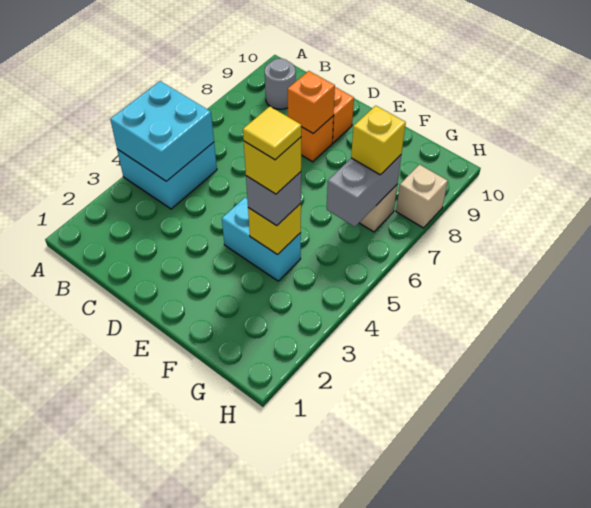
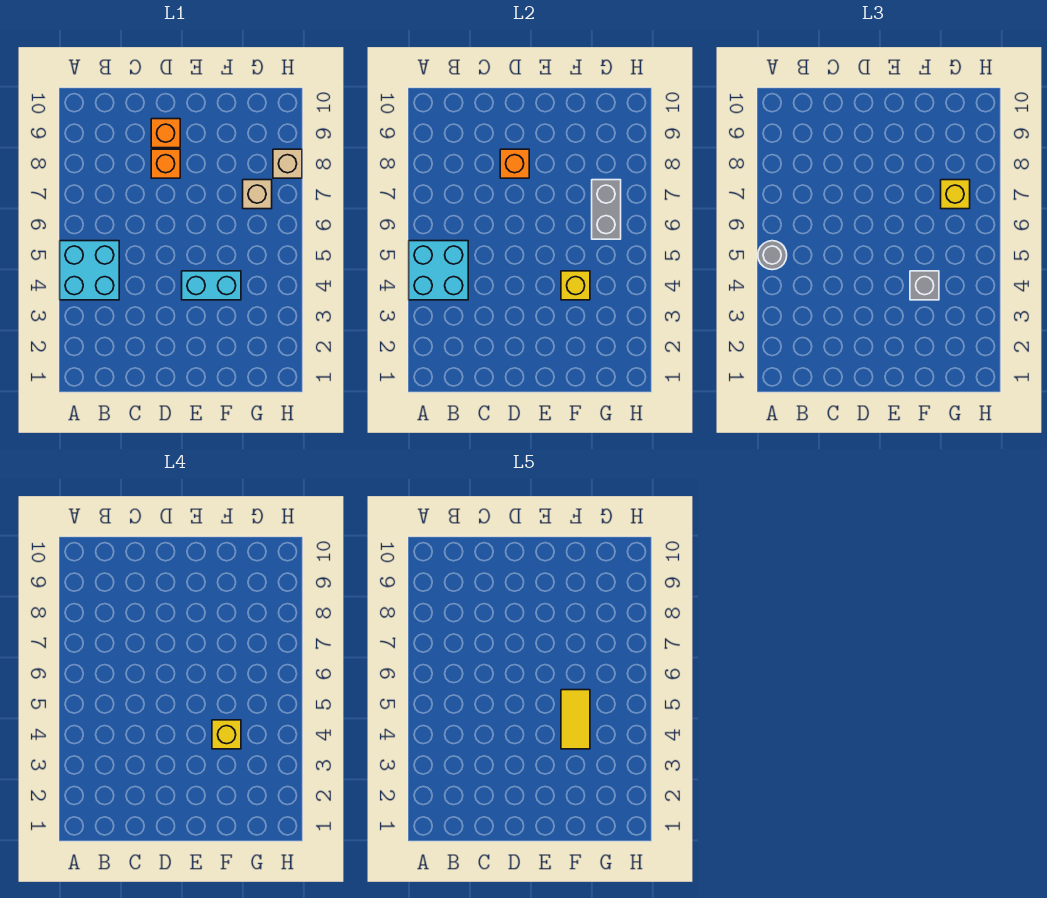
grey round brick B9 level 1 -> grey round brick A5 level 3
yellow tile F4 level 5 -> yellow tile F4:F5 level 5

